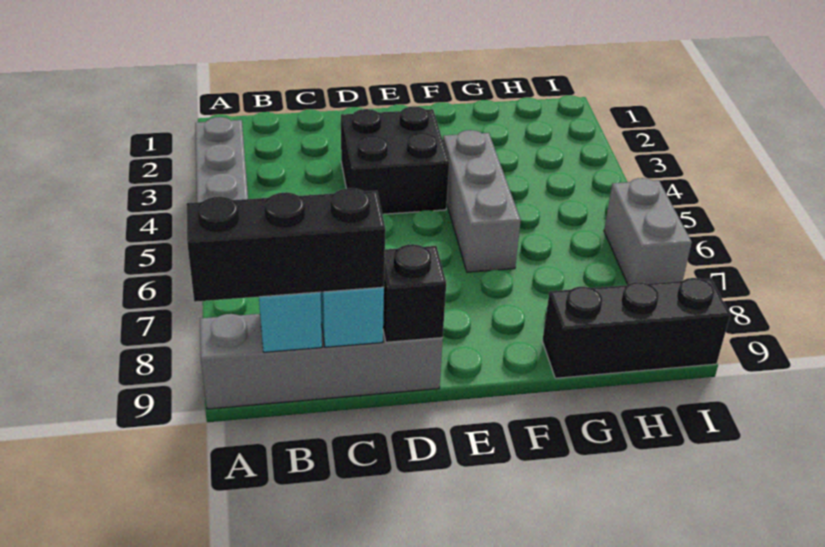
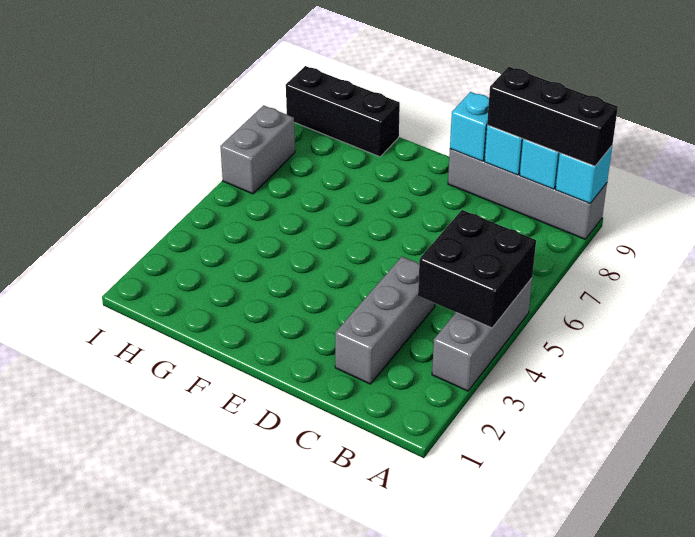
none -> cyan brick A9 level 2
black brick D3:E4 level 1 -> black brick A4:B5 level 2
black brick D9 level 2 -> cyan brick D9 level 2
grey brick F4:F6 level 1 -> grey brick C2:C4 level 1

